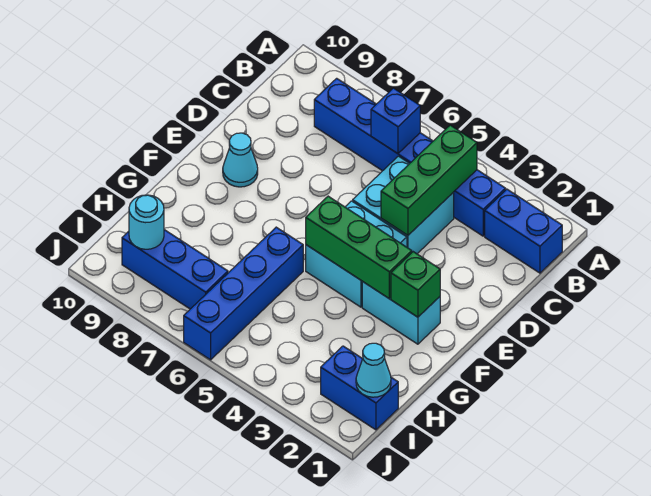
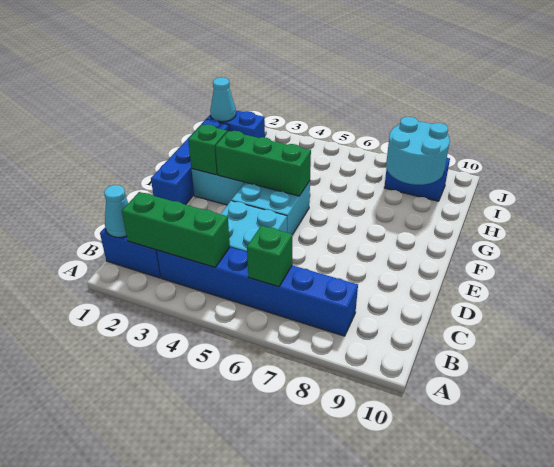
green brick B4:D4 level 2 -> green brick B2:B4 level 2
blue brick B6 level 2 -> green brick B6 level 2
cyan cone E9 level 1 -> cyan cone B1 level 2
blue brick G6:J6 level 1 -> blue brick E1:H1 level 1
blue brick I7:I9 level 1 -> blue brick I8:I9 level 1
cyan round brick I9 level 2 -> cyan round brick H8:I9 level 2

